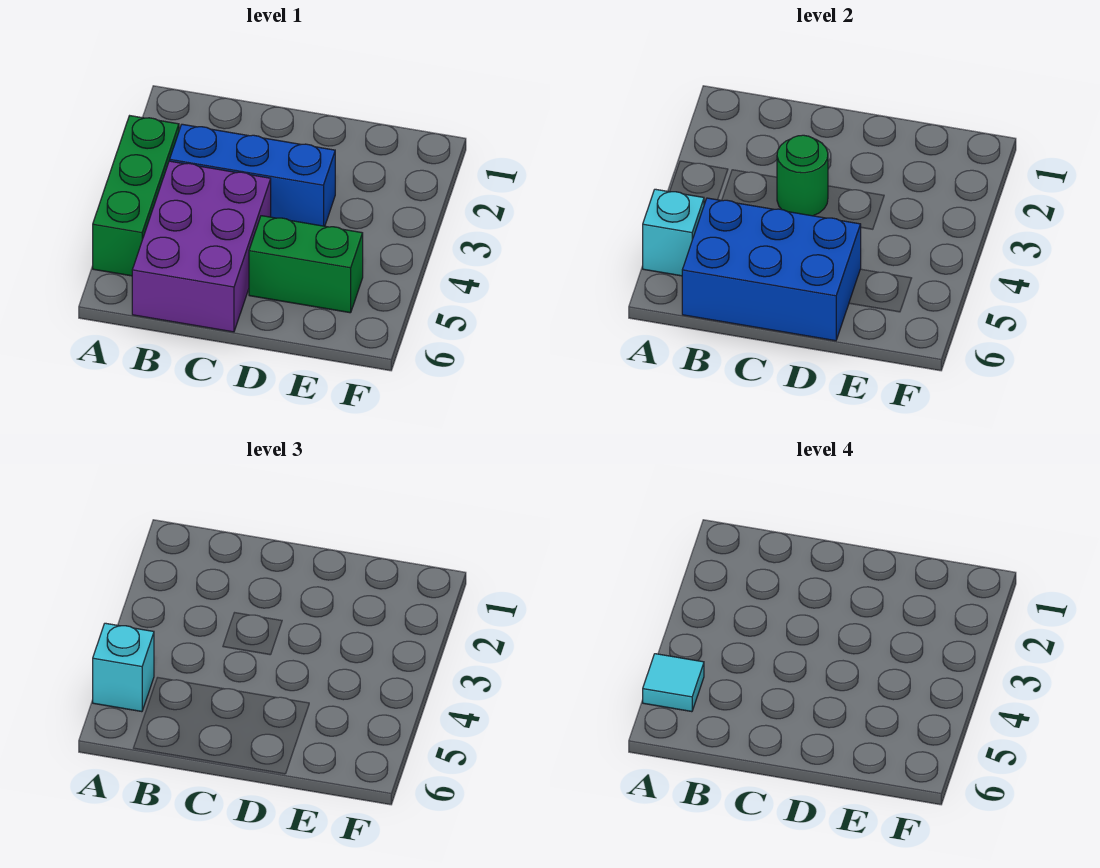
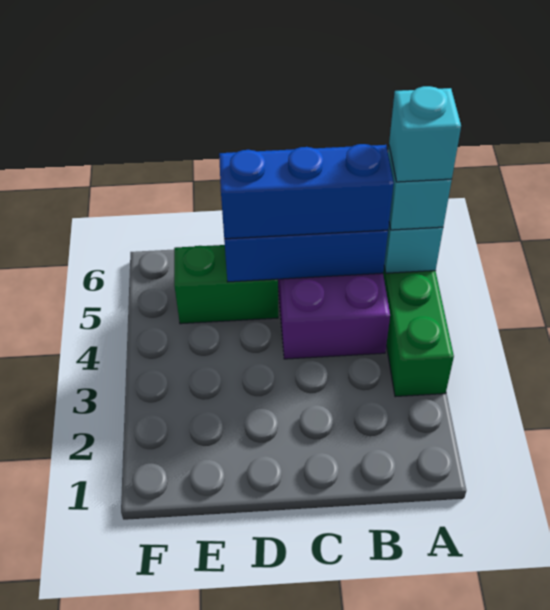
cyan tile A5 level 4 -> cyan brick A5 level 4
blue brick B3:D3 level 1 -> blue brick B5:D5 level 3
green round brick C3 level 2 -> none

